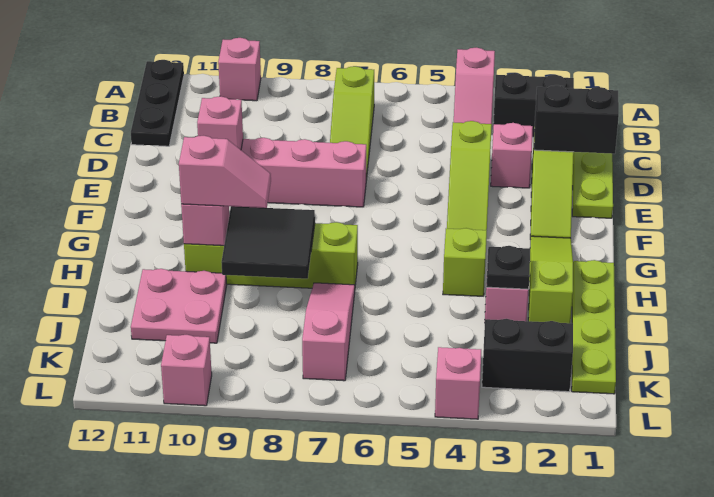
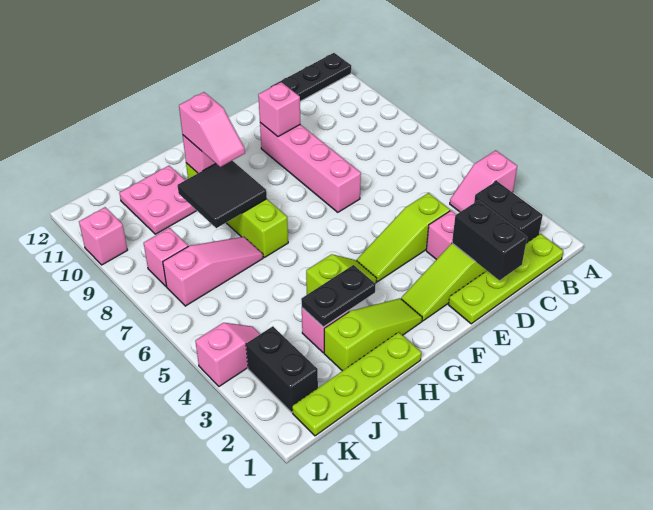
pink brick A10 level 1 -> pink brick K8 level 1
lime slope B7:D7 level 1 top B -> none
black plate I3 level 2 -> black plate H3:I3 level 2

